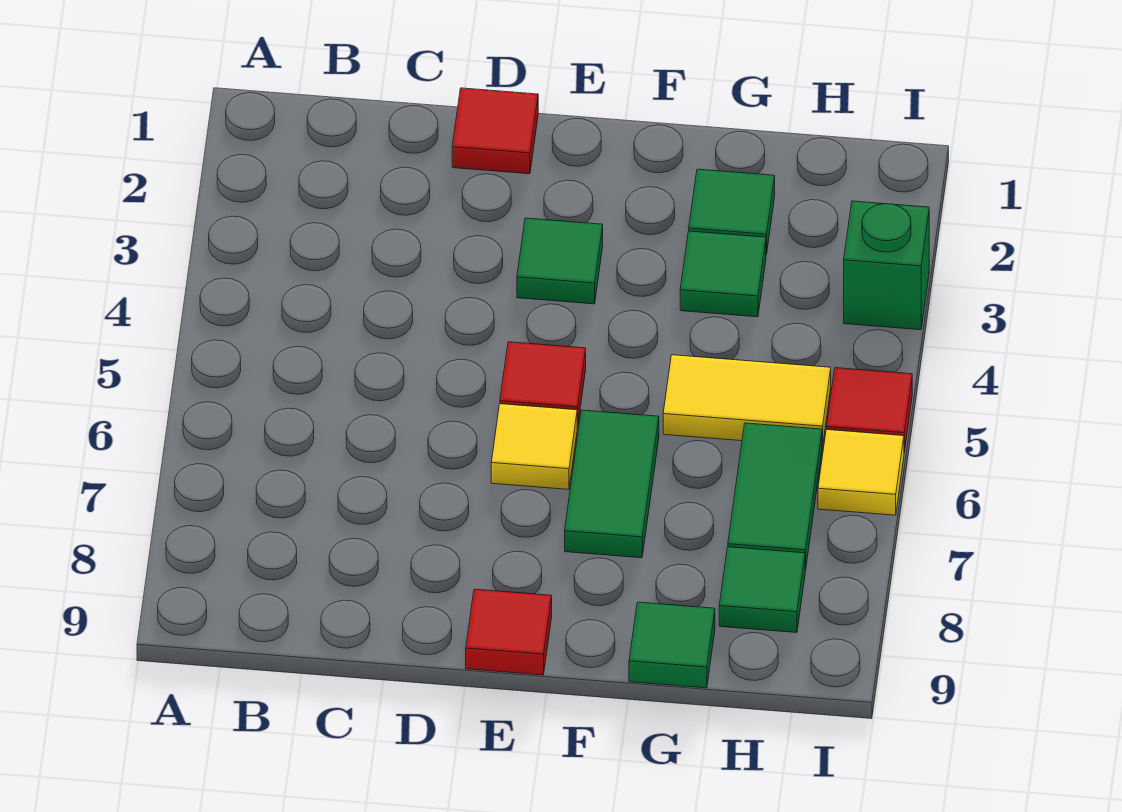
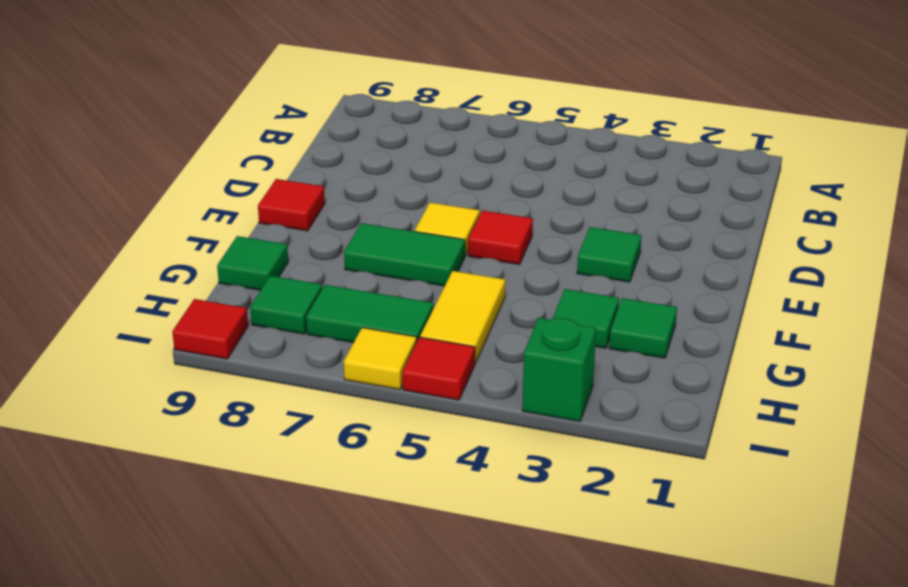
red tile D1 level 1 -> red tile I9 level 1

